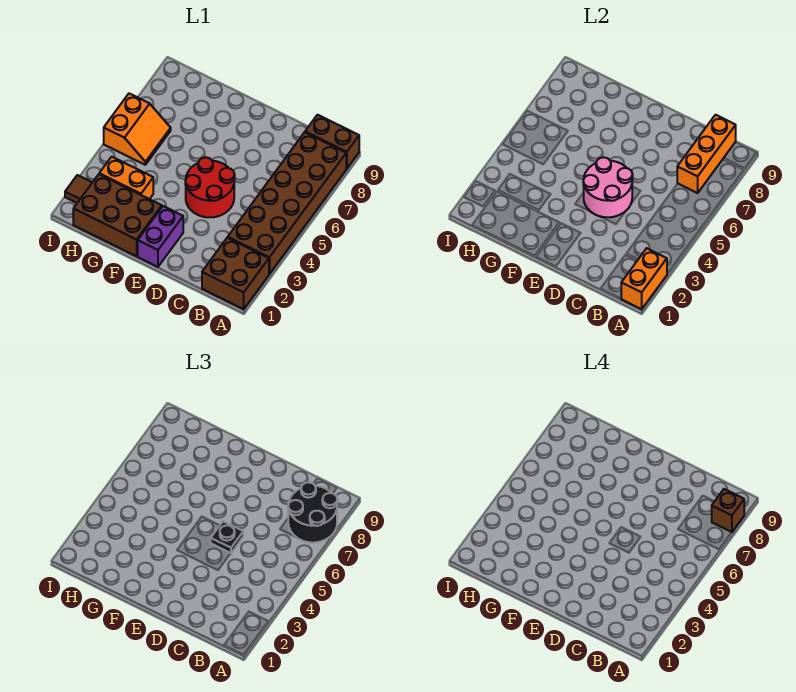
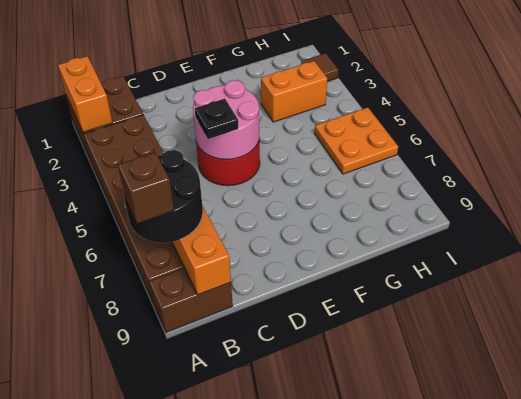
purple brick E1:E2 level 1 -> none
brown brick F1:H2 level 1 -> none
orange slope H5:I6 level 1 top I -> orange plate H5:I6 level 1

